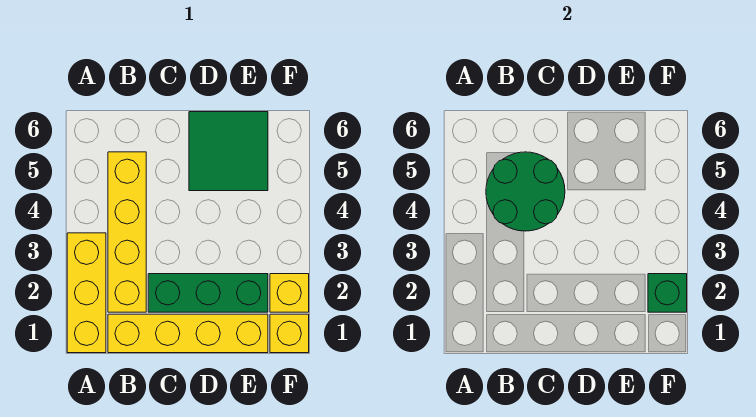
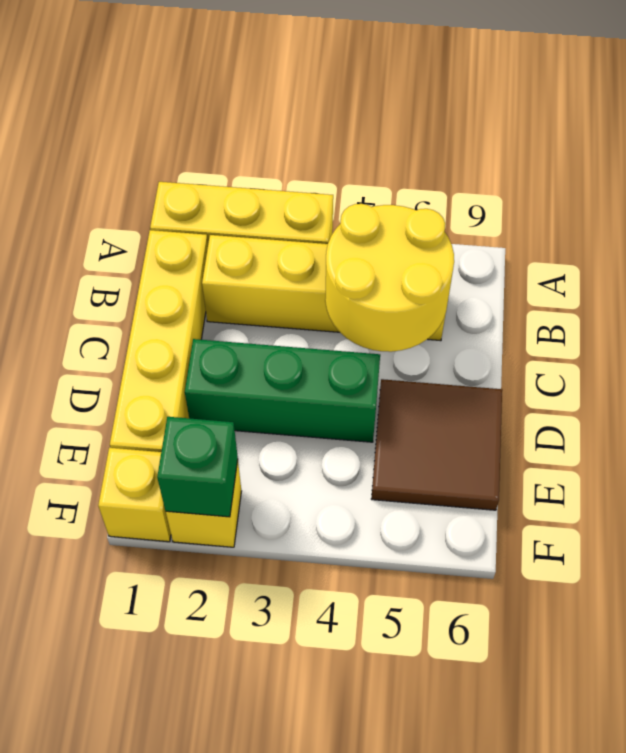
green round brick B4:C5 level 2 -> yellow round brick B4:C5 level 2
green brick C2:E2 level 1 -> green brick D2:D4 level 1
green tile D5:E6 level 1 -> brown tile D5:E6 level 1

